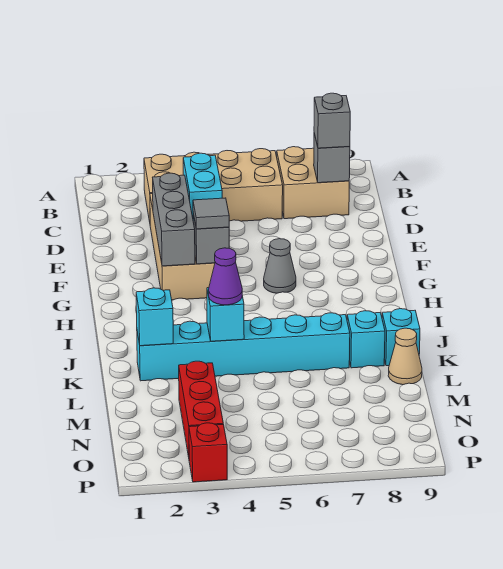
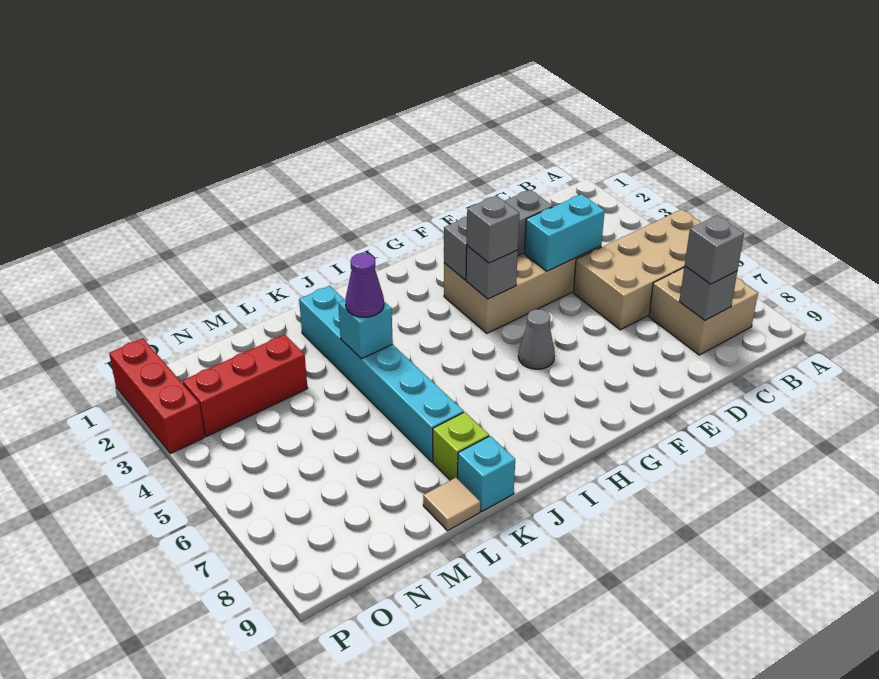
tan brick B3:C6 level 1 -> tan brick A5:D6 level 1
grey tile G4 level 3 -> grey brick G4 level 3
cyan brick K2 level 2 -> none
cyan brick K8 level 1 -> lime brick K8 level 1
tan cone L9 level 1 -> tan tile L9 level 1
red brick P3 level 1 -> red brick P1:P3 level 1

